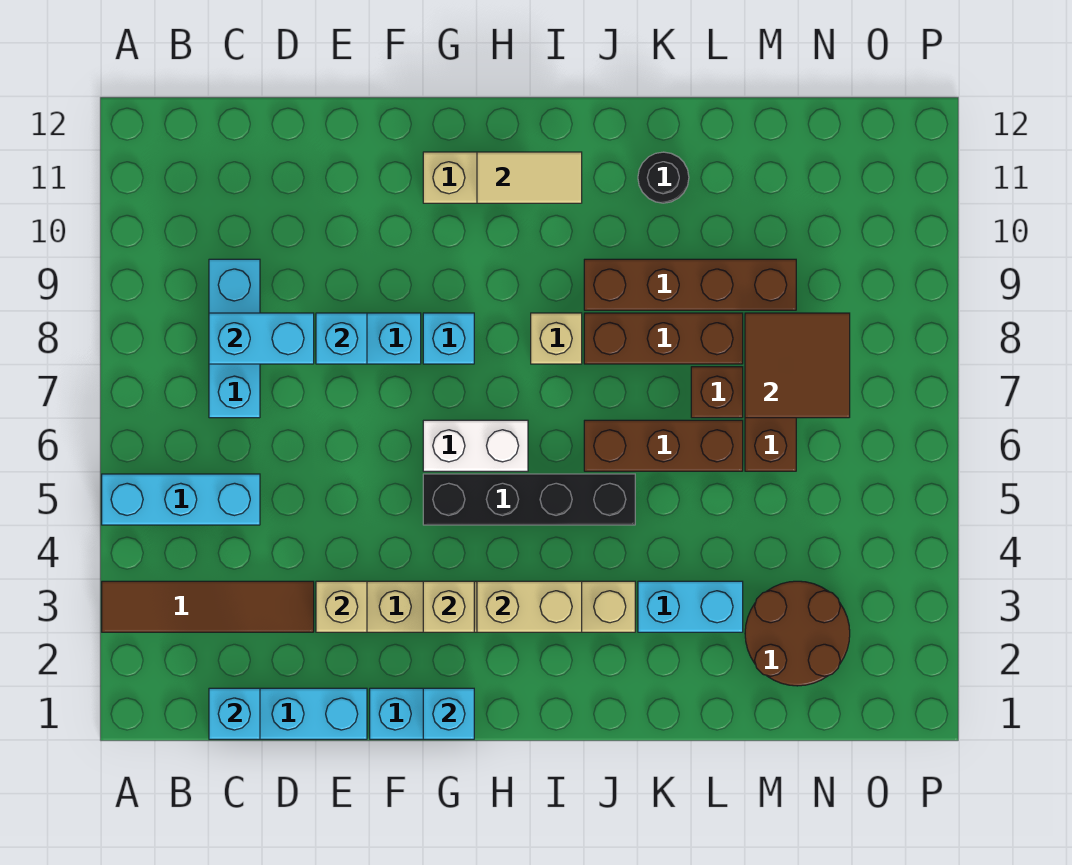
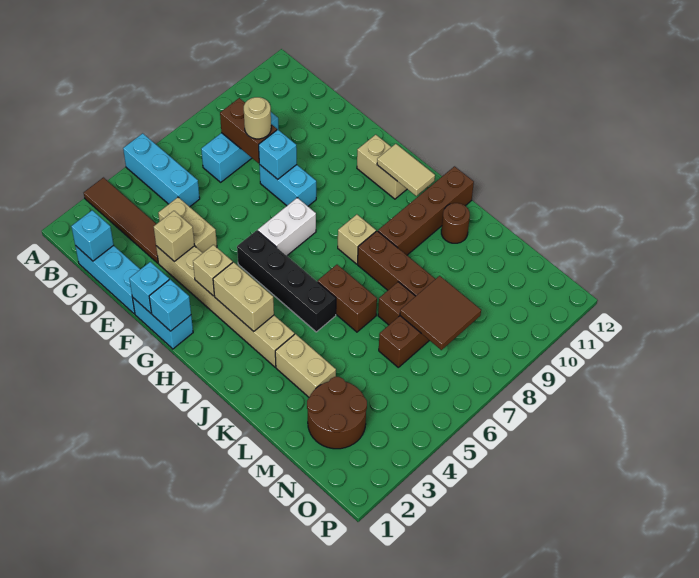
cyan brick C8:D8 level 2 -> brown brick C8:D8 level 2
none -> tan brick D4:E4 level 1
none -> tan round brick D8 level 3
white brick G6:H6 level 1 -> white brick G6:G7 level 1
cyan brick G8 level 1 -> cyan brick F1 level 2
brown brick J6:L6 level 1 -> brown brick J6:K6 level 1
brown brick J9:M9 level 1 -> brown brick J9:J12 level 1
cyan brick K3:L3 level 1 -> tan brick K3:L3 level 1
black round brick K11 level 1 -> brown round brick K11 level 1

